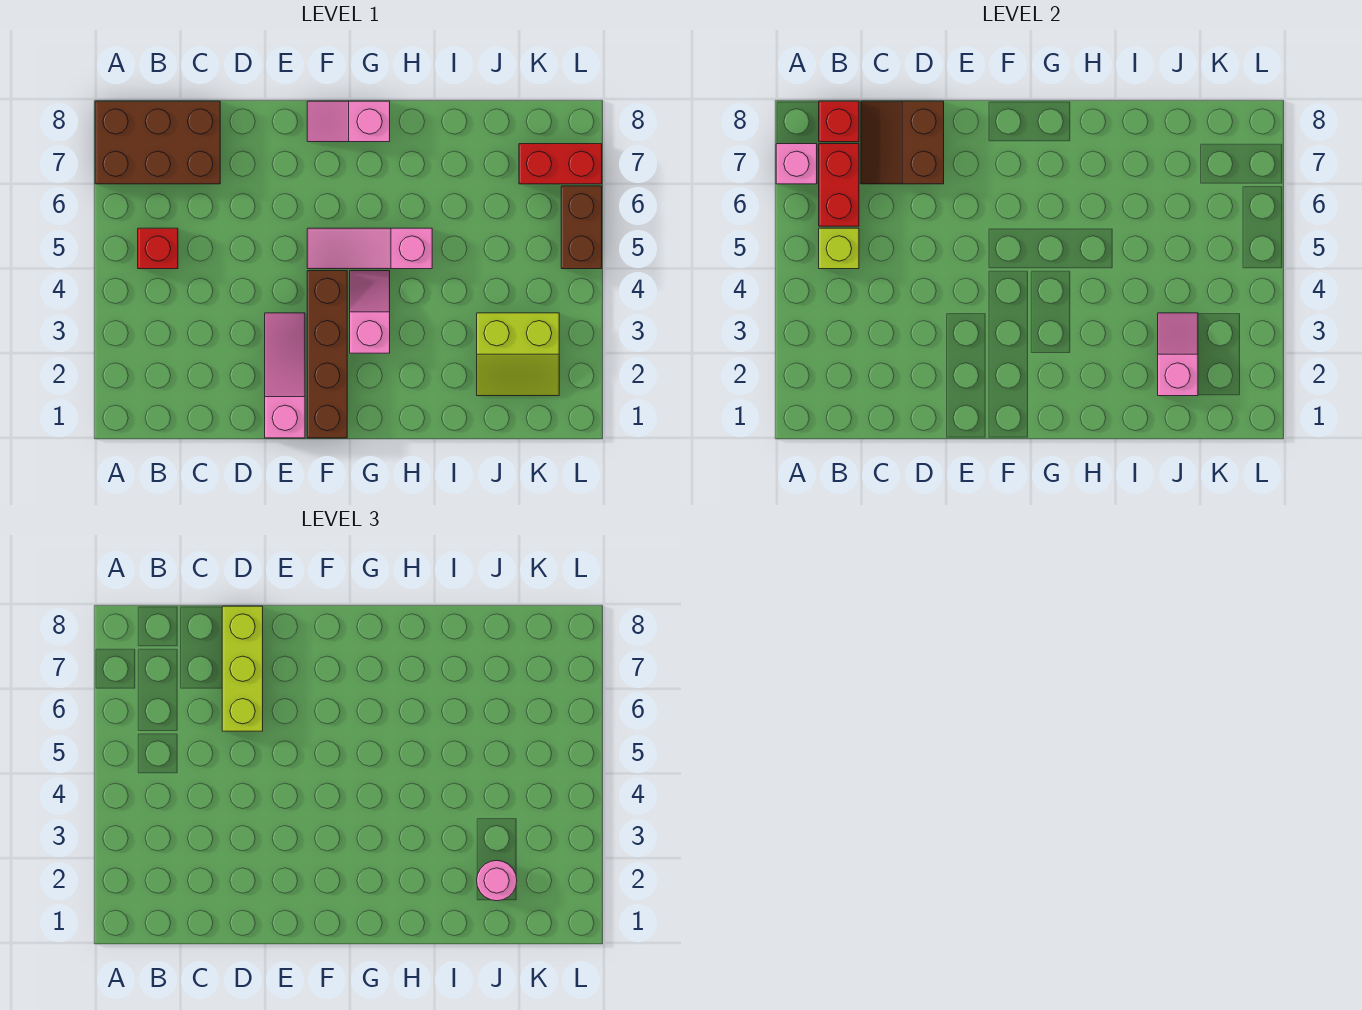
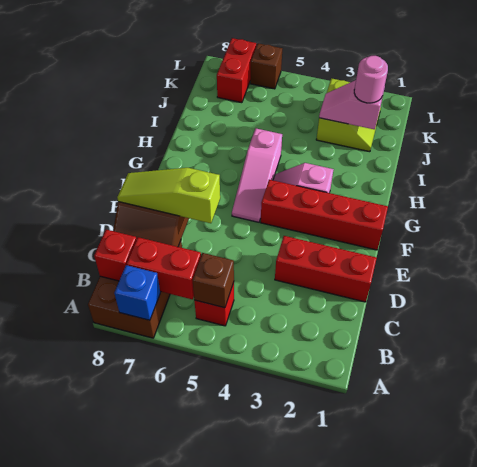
pink brick A7 level 2 -> blue brick A7 level 2
lime brick B5 level 2 -> brown brick B5 level 2
none -> red brick D1:D3 level 1
lime brick D6:D8 level 3 -> lime slope D6:D8 level 3 top 6
pink slope E1:E3 level 1 top 1 -> none
brown brick F1:F4 level 1 -> red brick F1:F4 level 1
pink slope F8:G8 level 1 top G -> none
brown brick L5:L6 level 1 -> brown brick L6 level 1

